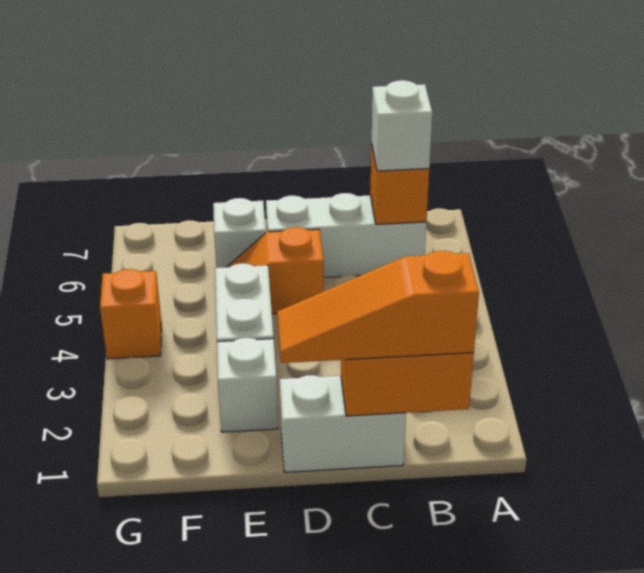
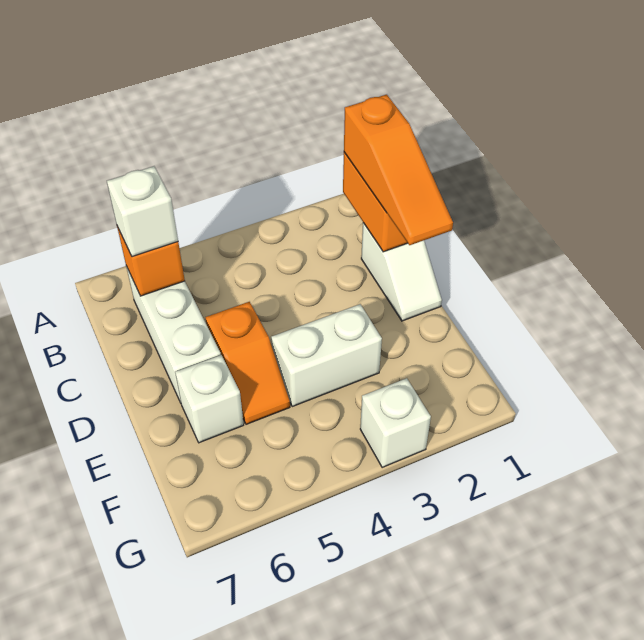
white brick C1:D1 level 1 -> white slope C1:D1 level 1 top C
white brick E2 level 1 -> white brick G3 level 1
orange brick G4 level 1 -> none

